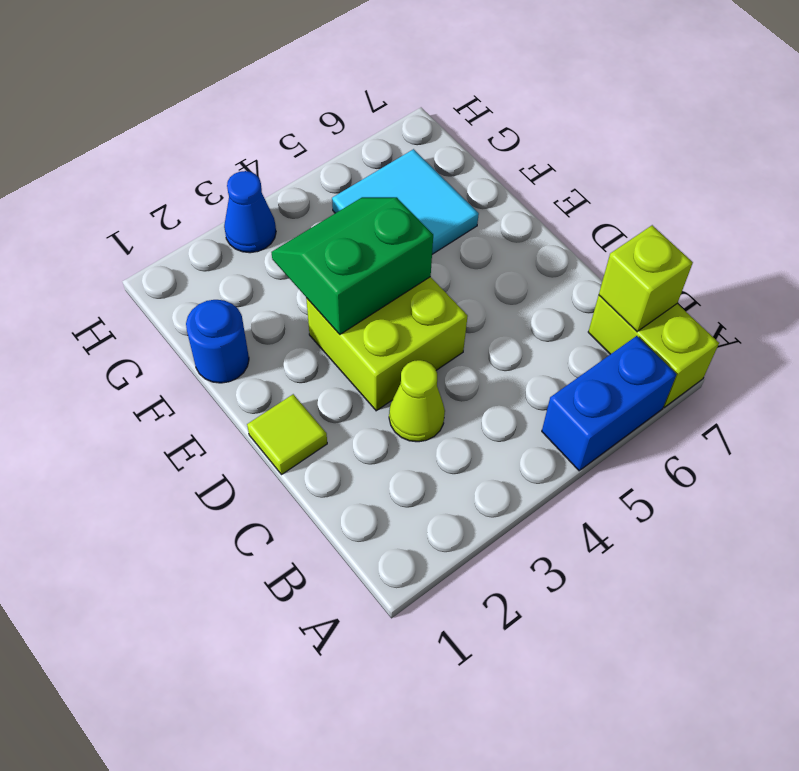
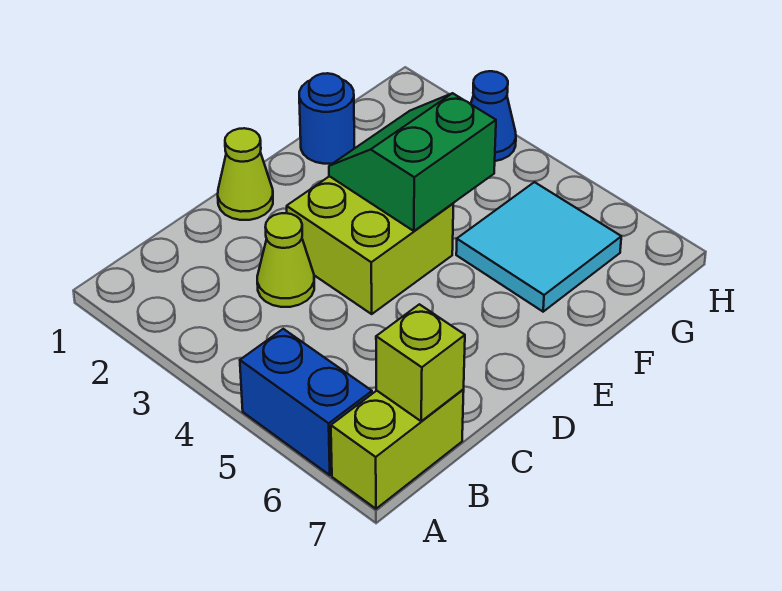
lime tile D1 level 1 -> lime cone D1 level 1
green slope E3:F4 level 2 top E -> green slope E3:F4 level 2 top 4

